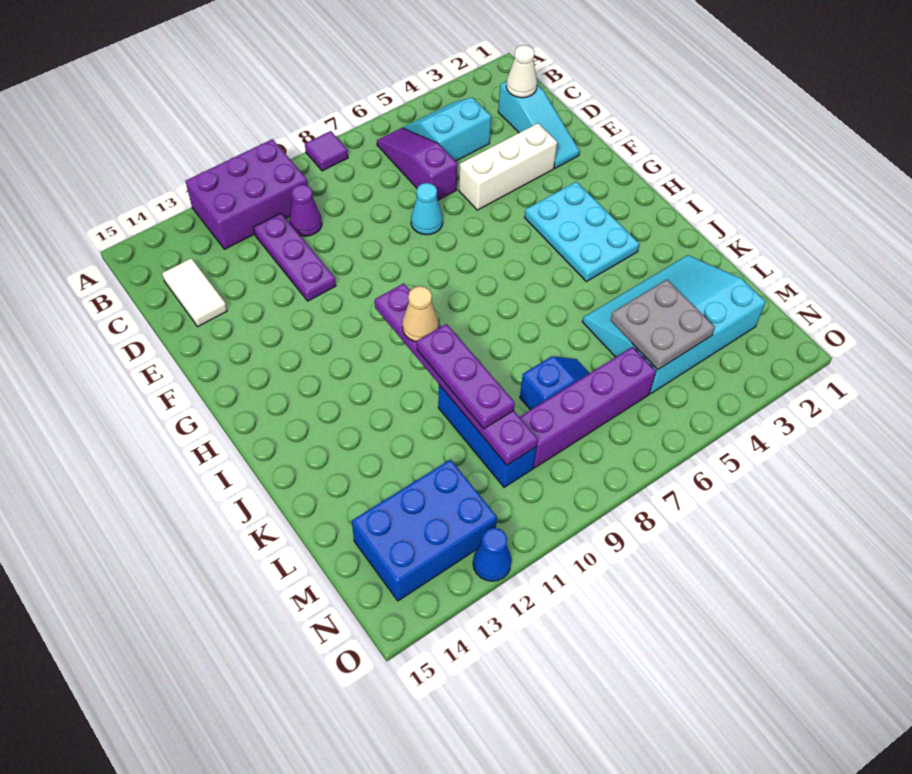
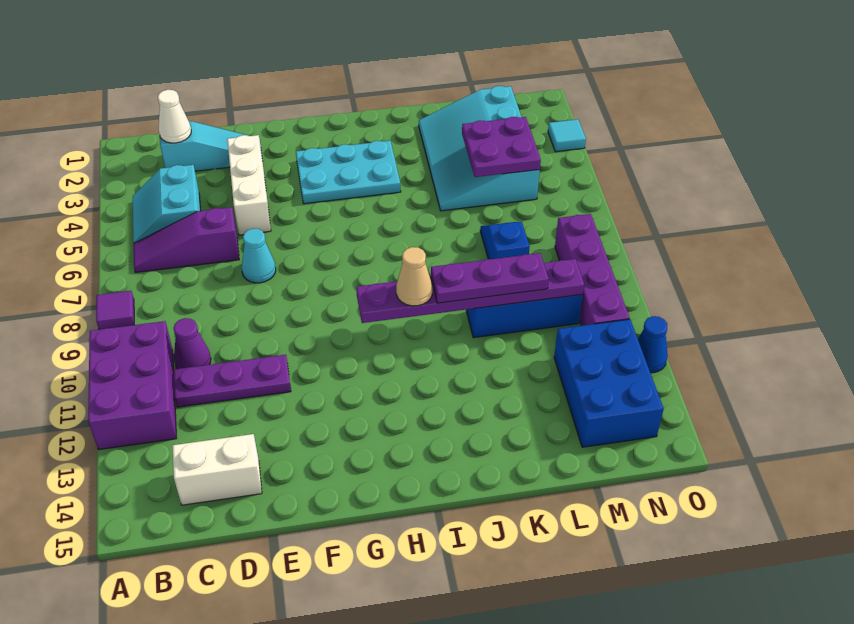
white tile C14:D14 level 1 -> white brick C14:D14 level 1
grey plate L4:M5 level 2 -> purple plate L4:M5 level 2
purple brick M6:M9 level 1 -> purple brick N8:N11 level 1
none -> cyan tile O3 level 1

